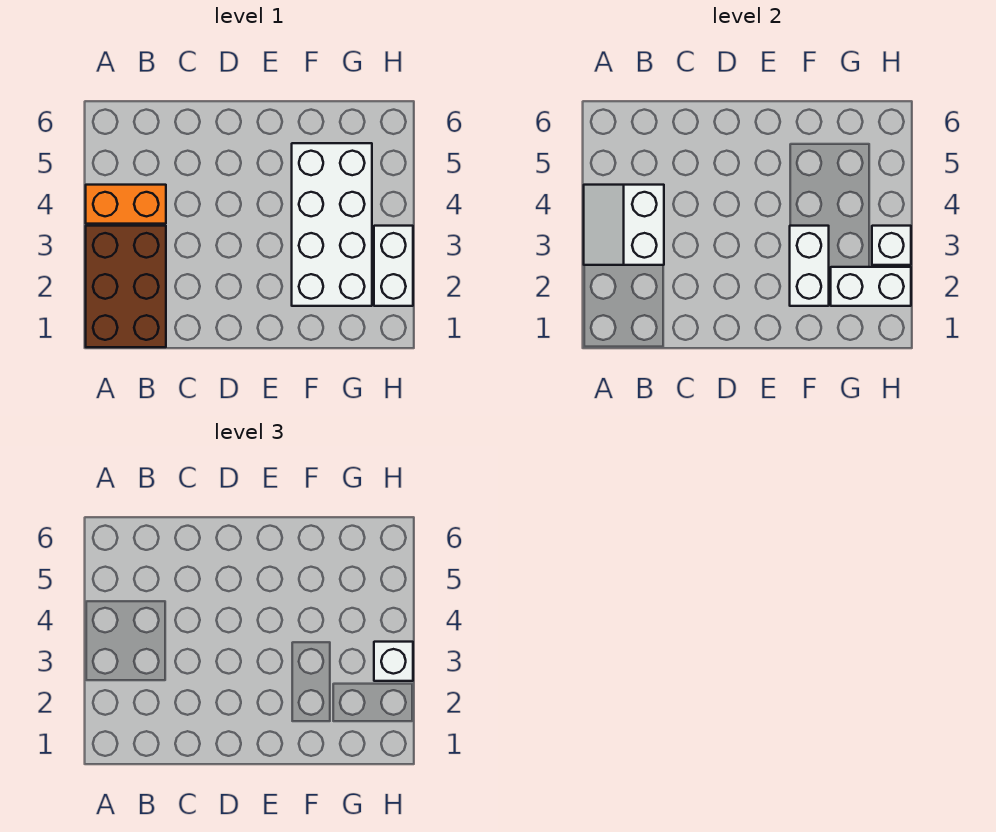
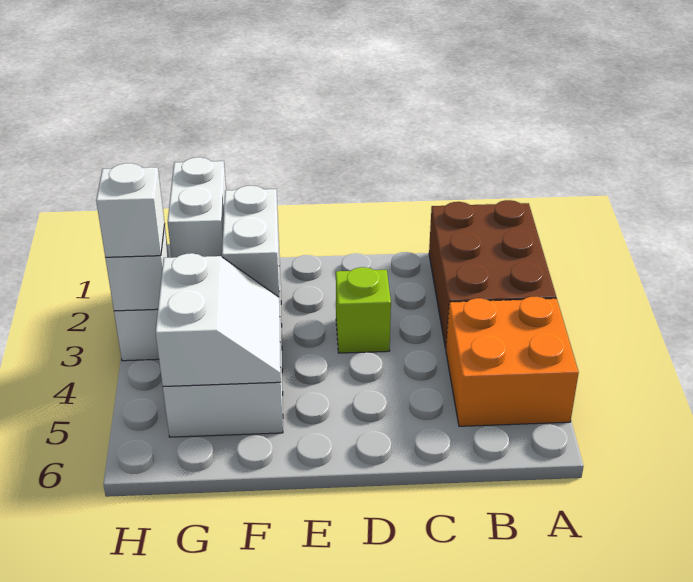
white slope A3:B4 level 2 top B -> white slope F4:G5 level 2 top G
orange brick A4:B4 level 1 -> orange brick A4:B5 level 1
none -> lime brick D3 level 1
white brick G2:H2 level 2 -> white brick G1:G2 level 2

